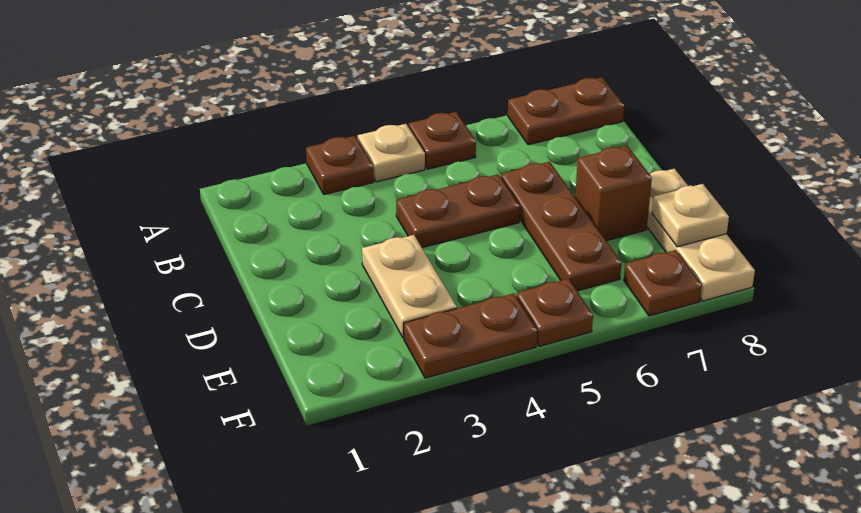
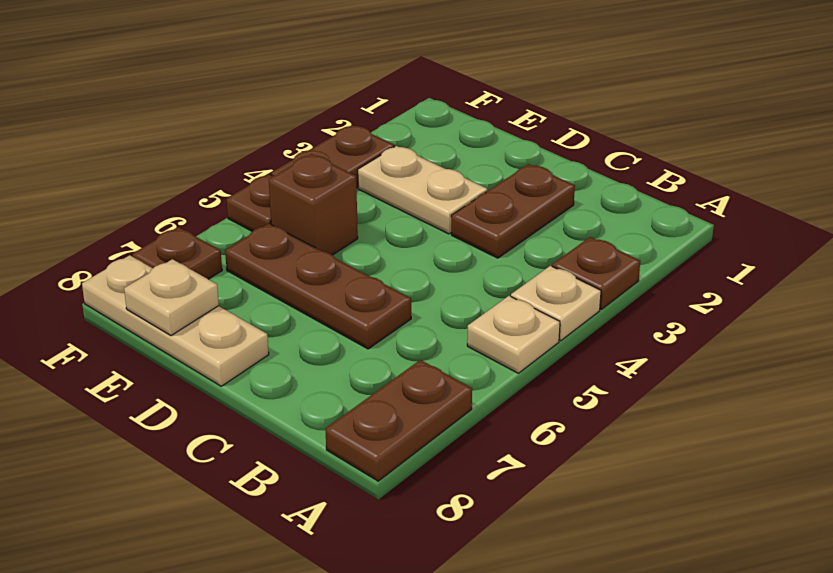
brown plate A5 level 1 -> tan plate A5 level 1
brown plate C4:C5 level 1 -> brown plate C2:C3 level 1
brown brick D7 level 1 -> brown brick E5 level 1

